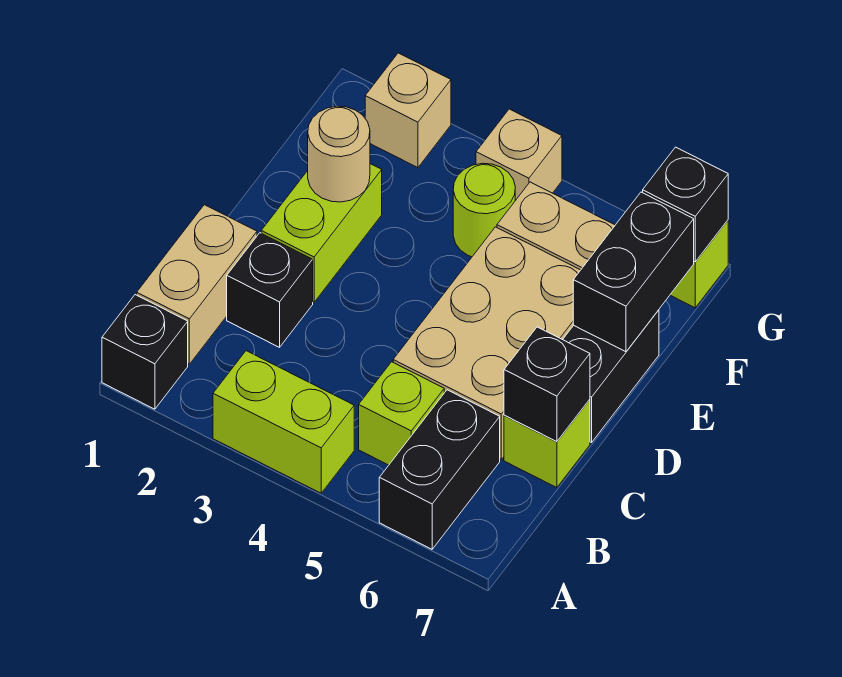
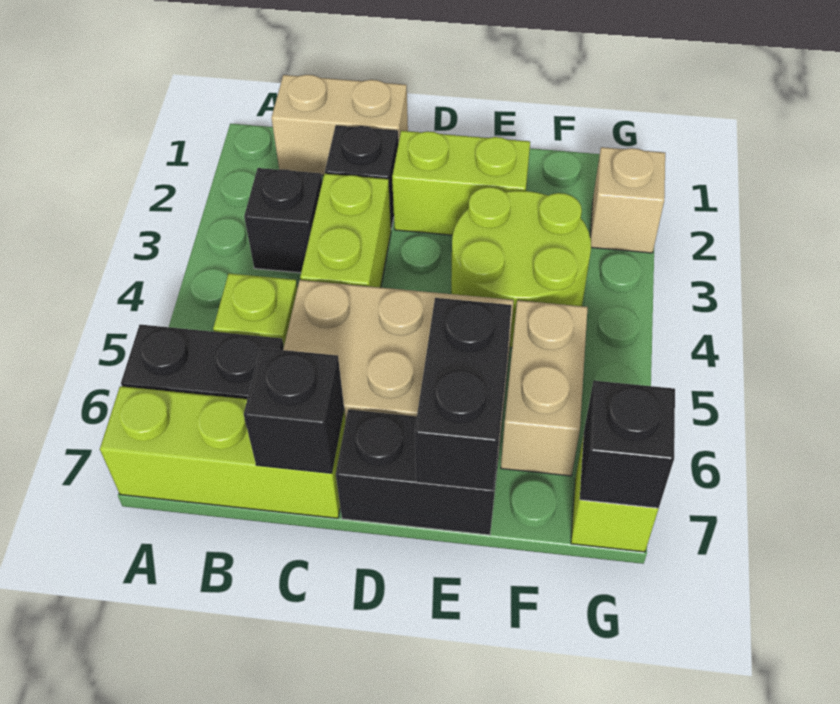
black brick A1 level 1 -> black brick B3 level 1
lime brick A3:A4 level 1 -> lime brick C3:C4 level 1
lime brick C7 level 1 -> lime brick A7:C7 level 1
tan round brick E2 level 2 -> none
black brick E7:F7 level 2 -> black brick E6:E7 level 2
lime round brick F4 level 1 -> lime round brick E3:F4 level 1
tan brick G4 level 1 -> none

